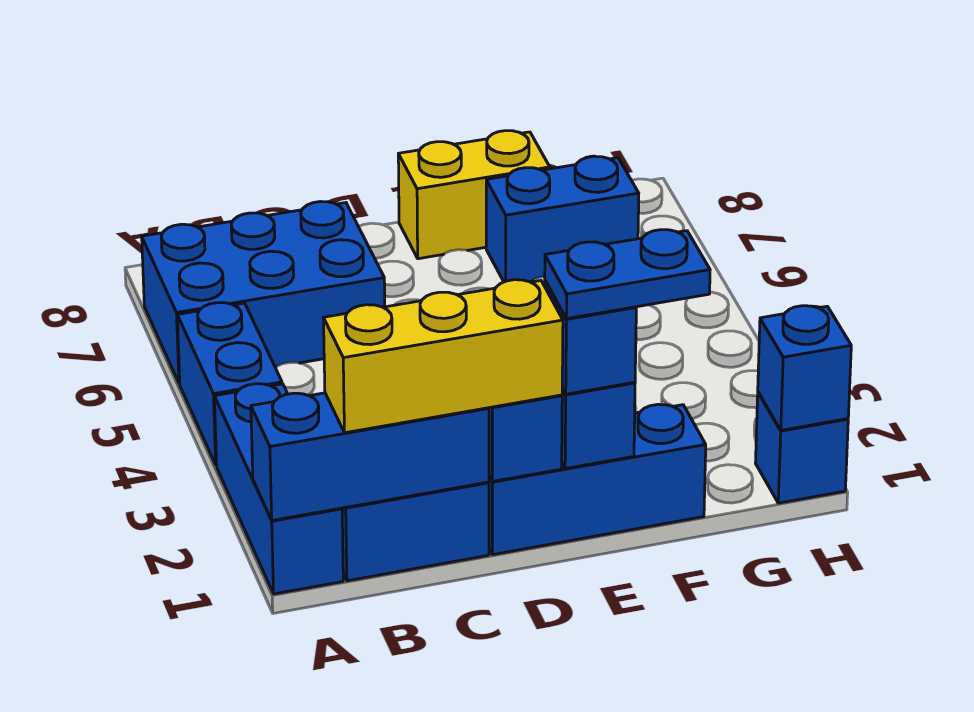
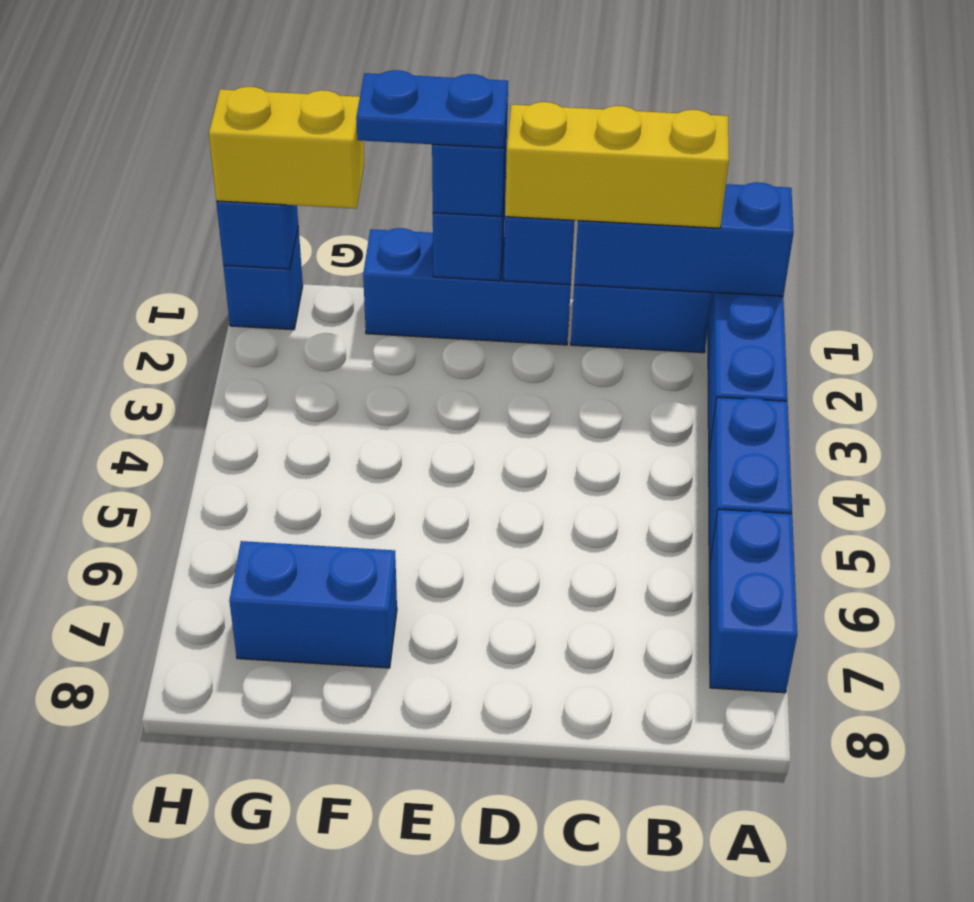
blue brick A6:C7 level 1 -> blue brick A6:A7 level 1
yellow brick E8:F8 level 1 -> yellow brick G1:H1 level 3

